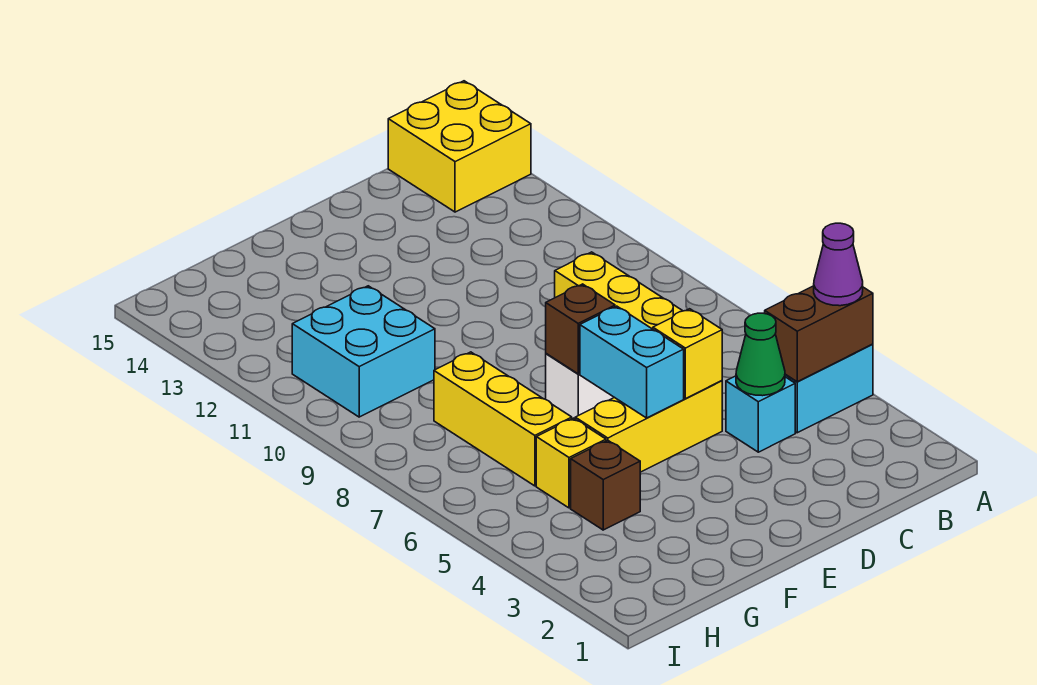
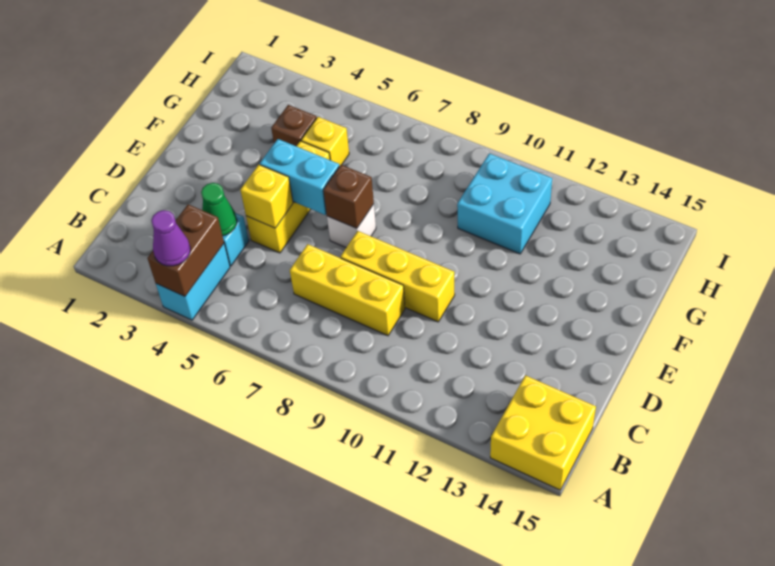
yellow brick G6:G8 level 1 -> yellow brick D8:D10 level 1

